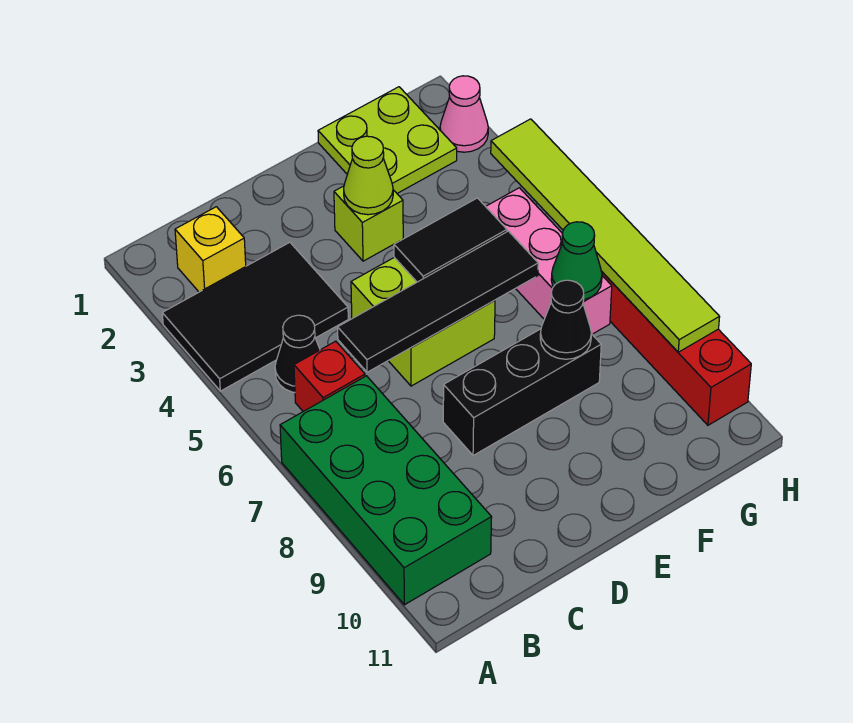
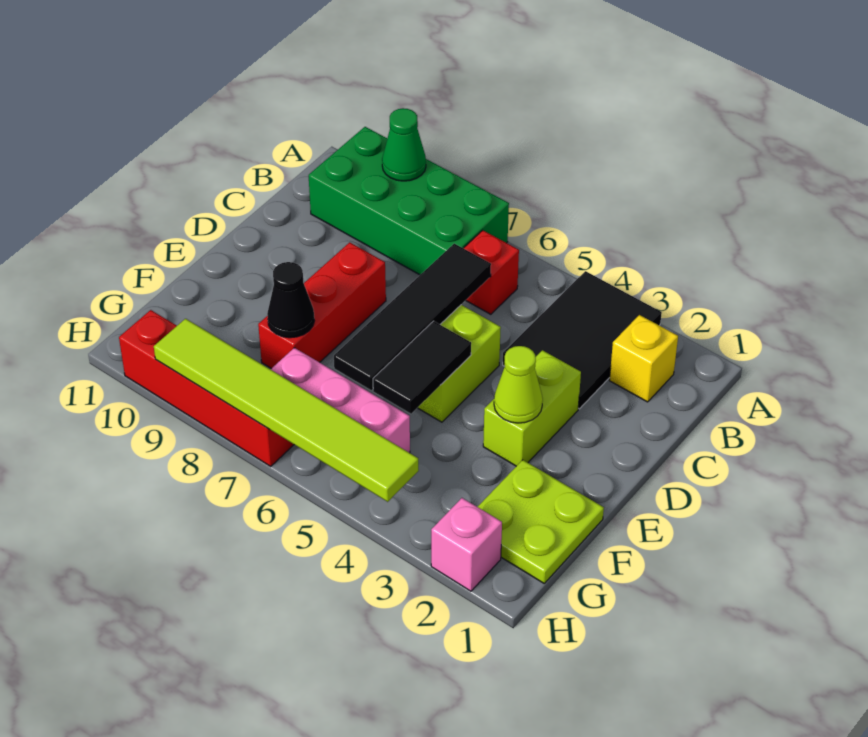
black cone B5 level 1 -> none
black brick D8:F8 level 1 -> red brick D8:F8 level 1
lime brick E3 level 1 -> lime brick D3:E3 level 1
green cone G7 level 2 -> green cone A9 level 2
pink cone H2 level 1 -> pink brick H2 level 1

